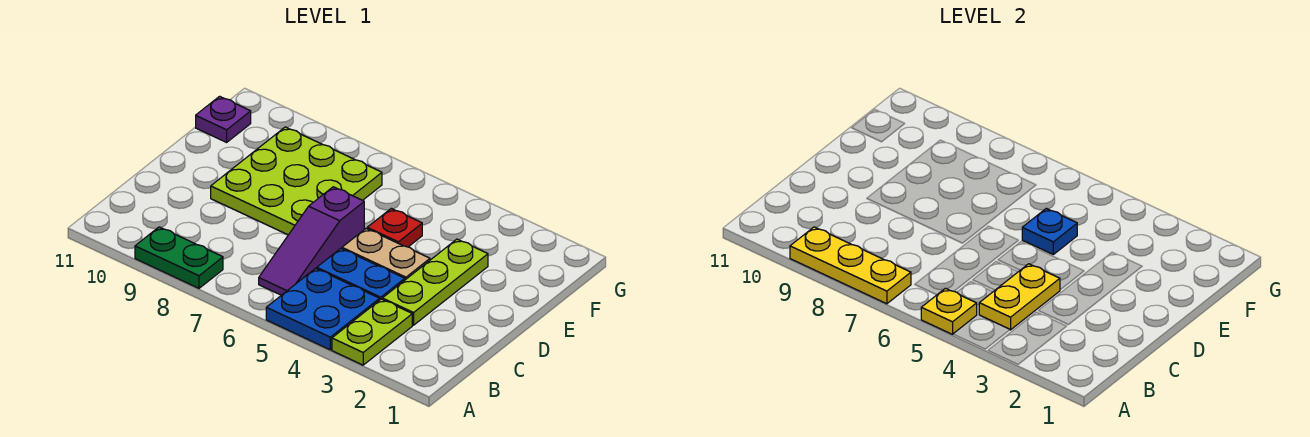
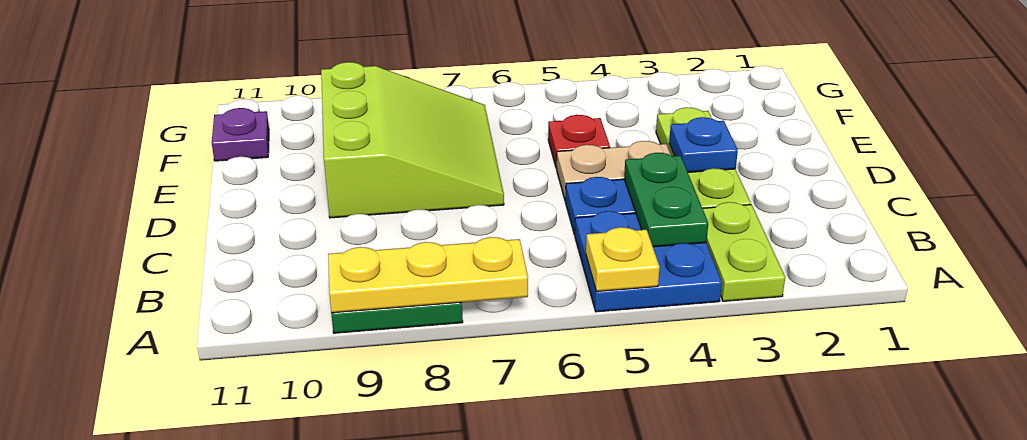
yellow plate B4:C4 level 2 -> green plate B4:C4 level 2
purple slope B6:D6 level 1 top D -> none
lime plate D7:F9 level 1 -> lime slope D7:F9 level 1 top 9
blue plate E5 level 2 -> blue plate D3 level 2

